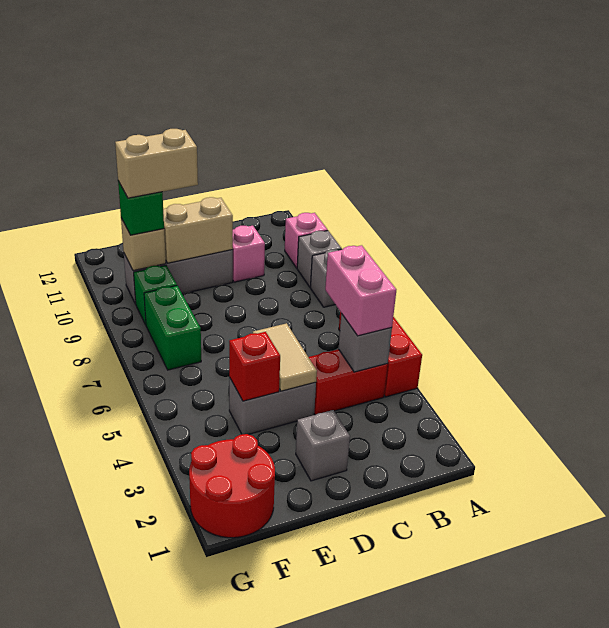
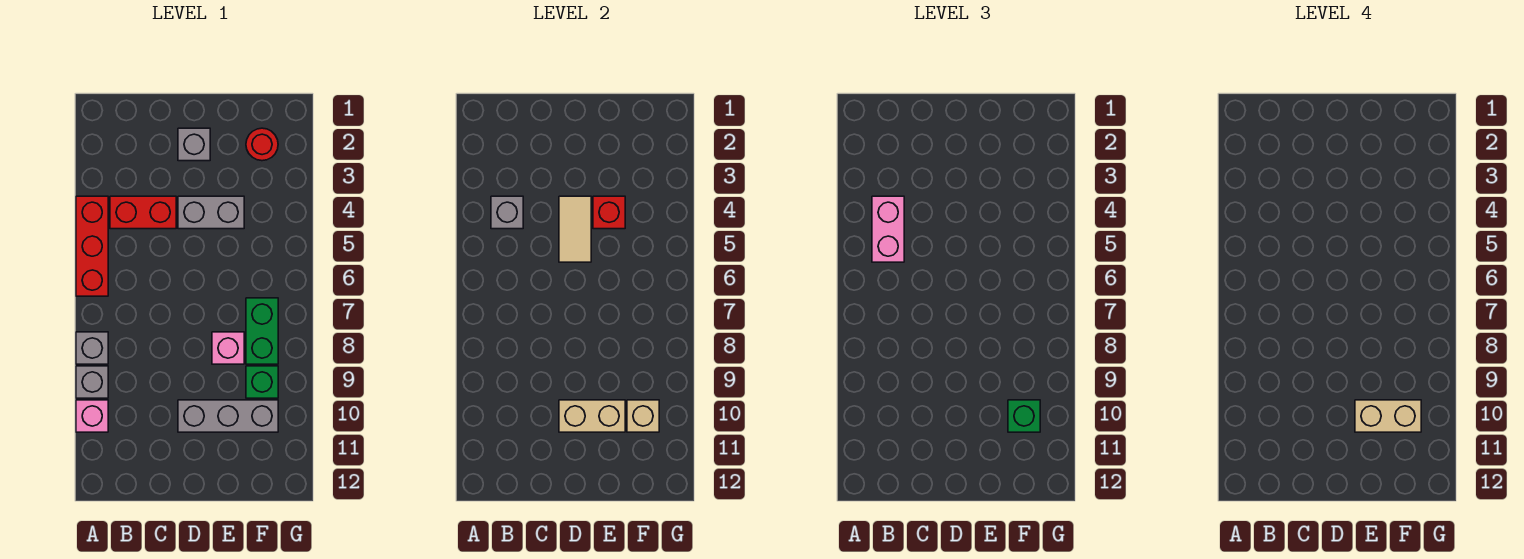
pink brick C10 level 1 -> pink brick E8 level 1
red round brick F1:G2 level 1 -> red round brick F2 level 1

